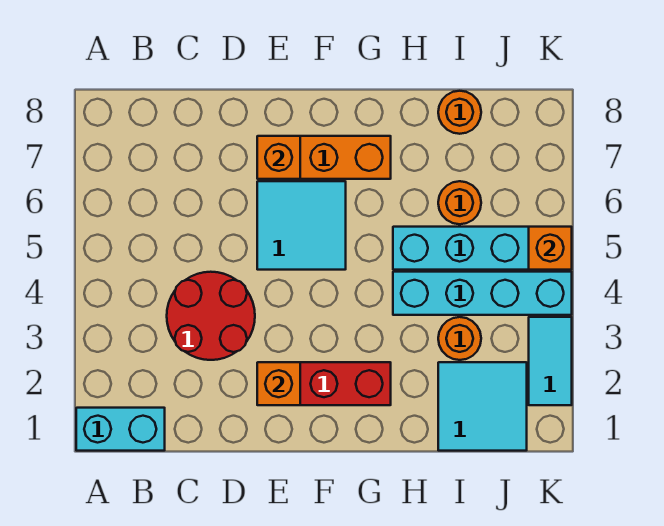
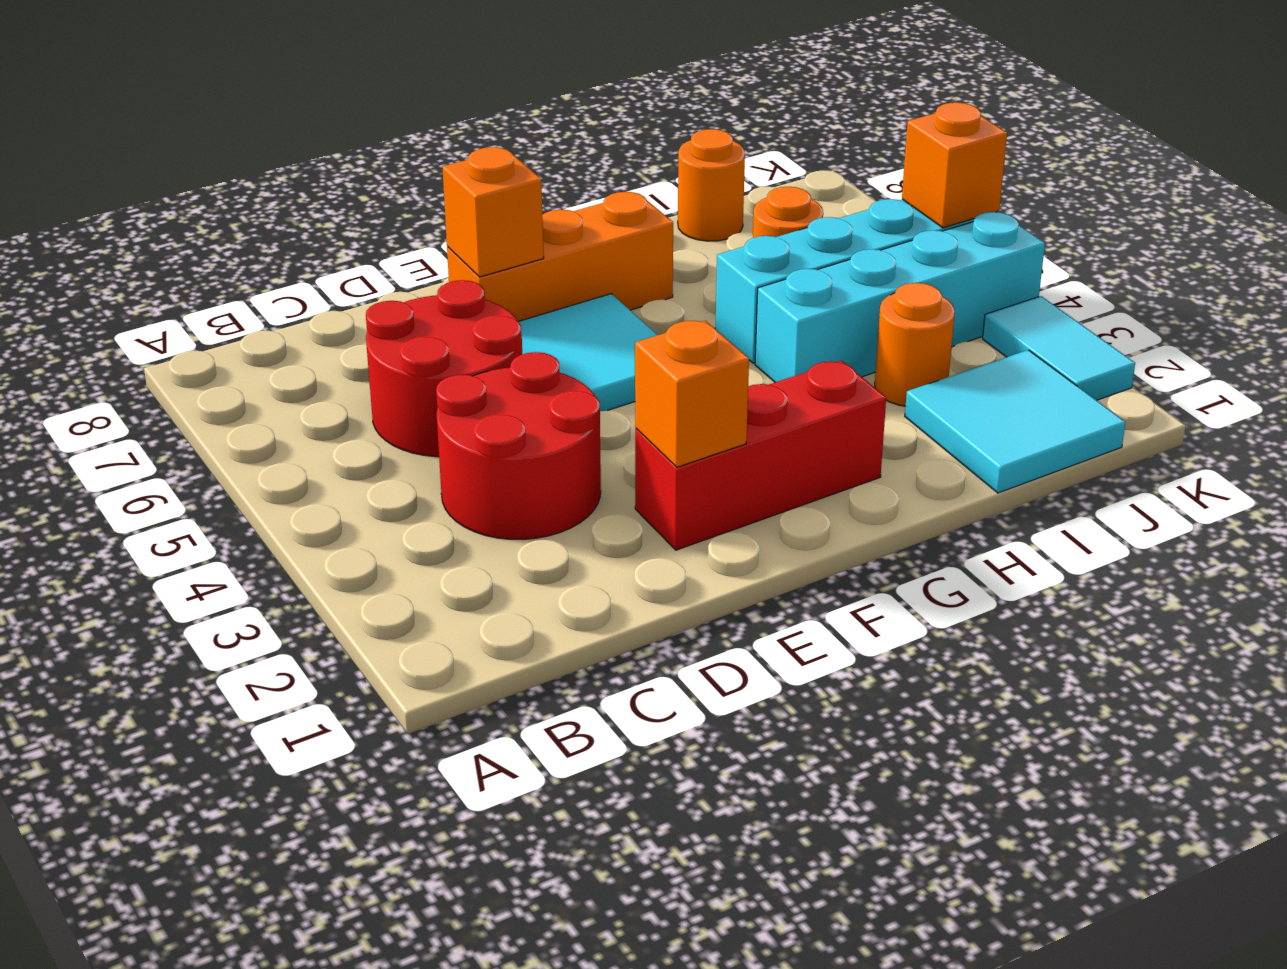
cyan brick A1:B1 level 1 -> none
none -> red round brick C5:D6 level 1

